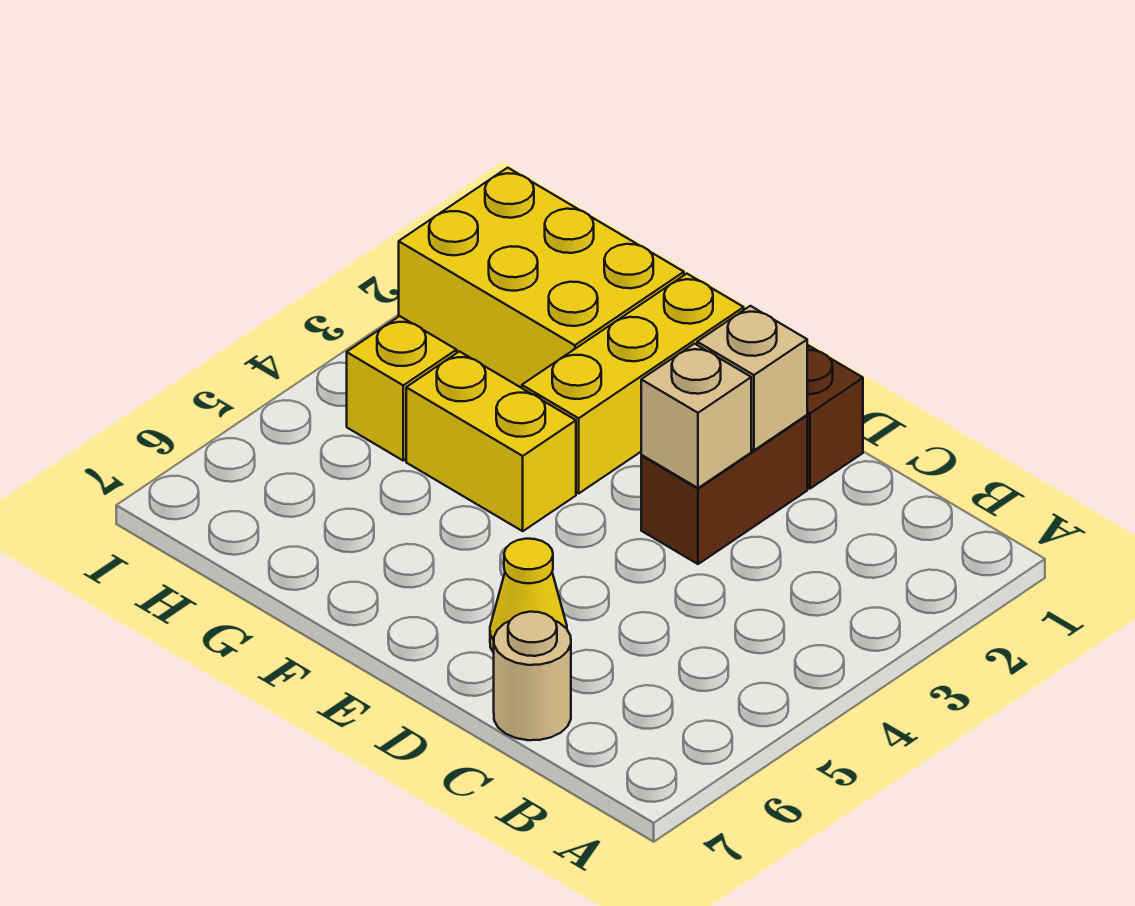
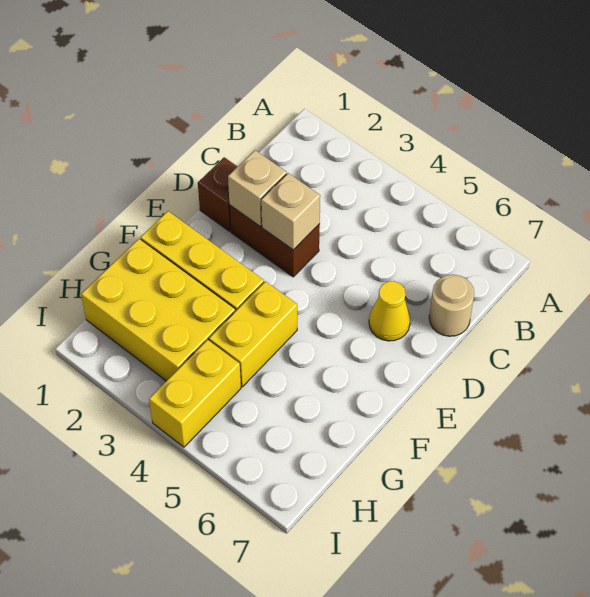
yellow brick G1:I2 level 1 -> yellow brick G1:H3 level 1
yellow brick H4 level 1 -> yellow brick H4:I4 level 1

